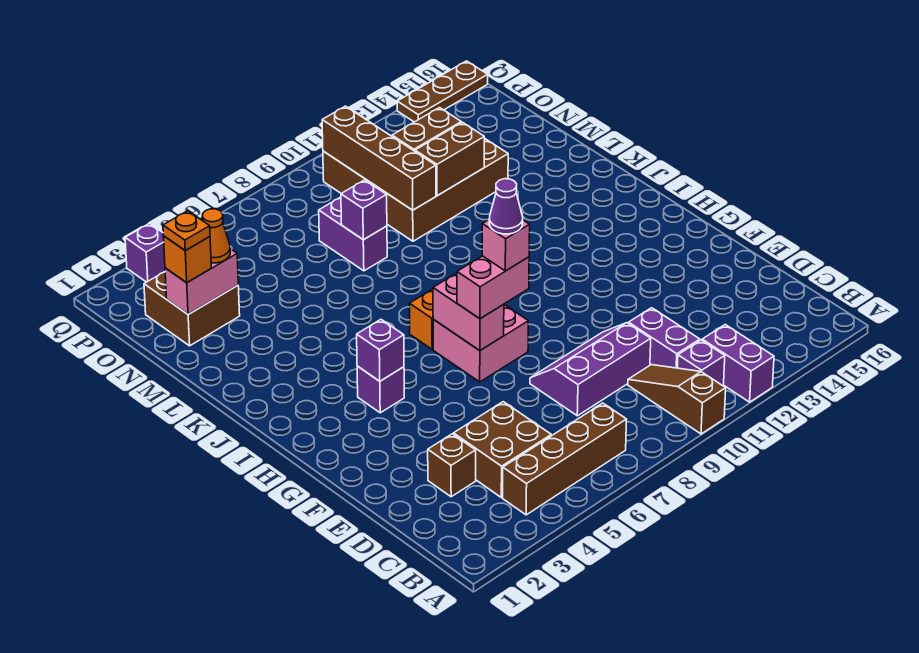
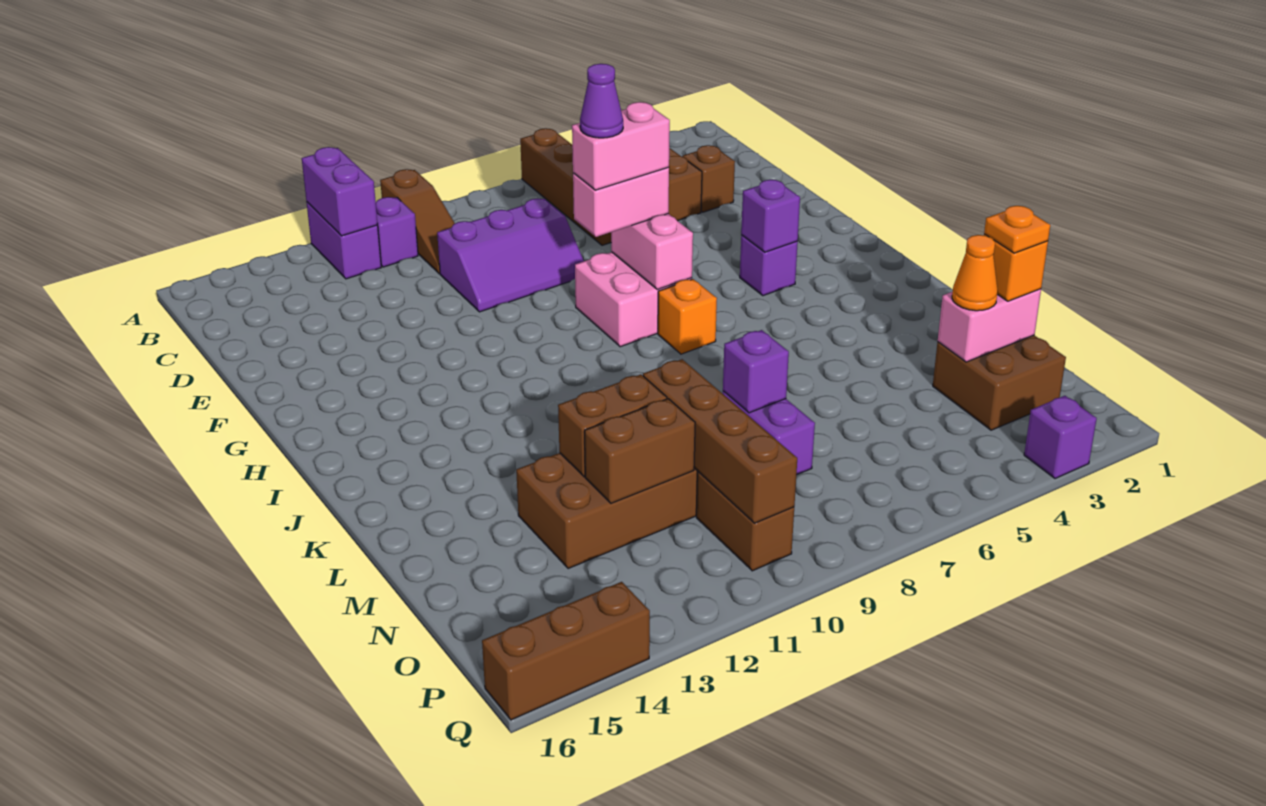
brown brick B4:B7 level 1 -> brown brick A6:D6 level 1
purple brick C11:D11 level 1 -> purple brick A12:B12 level 2
pink brick G8 level 4 -> pink brick G7:G8 level 4
brown plate Q14:Q16 level 1 -> brown brick Q14:Q16 level 1

